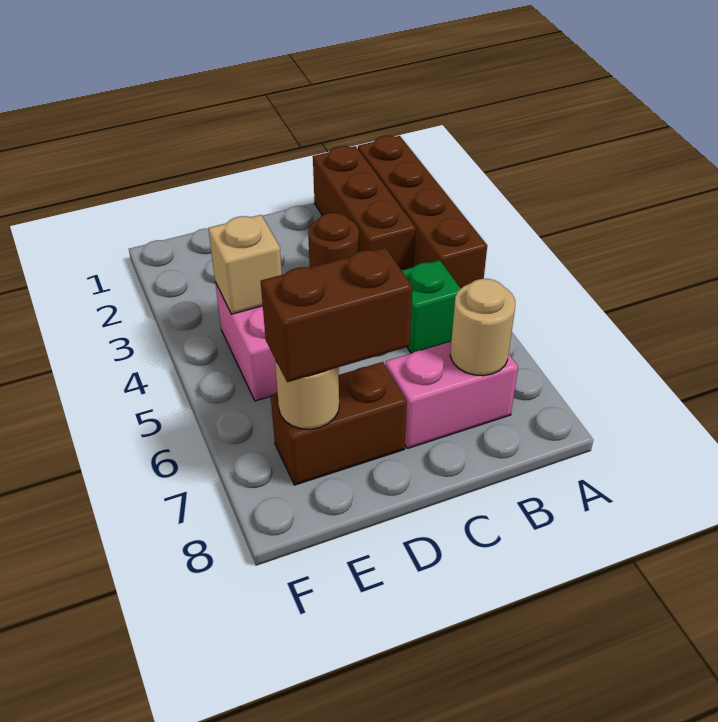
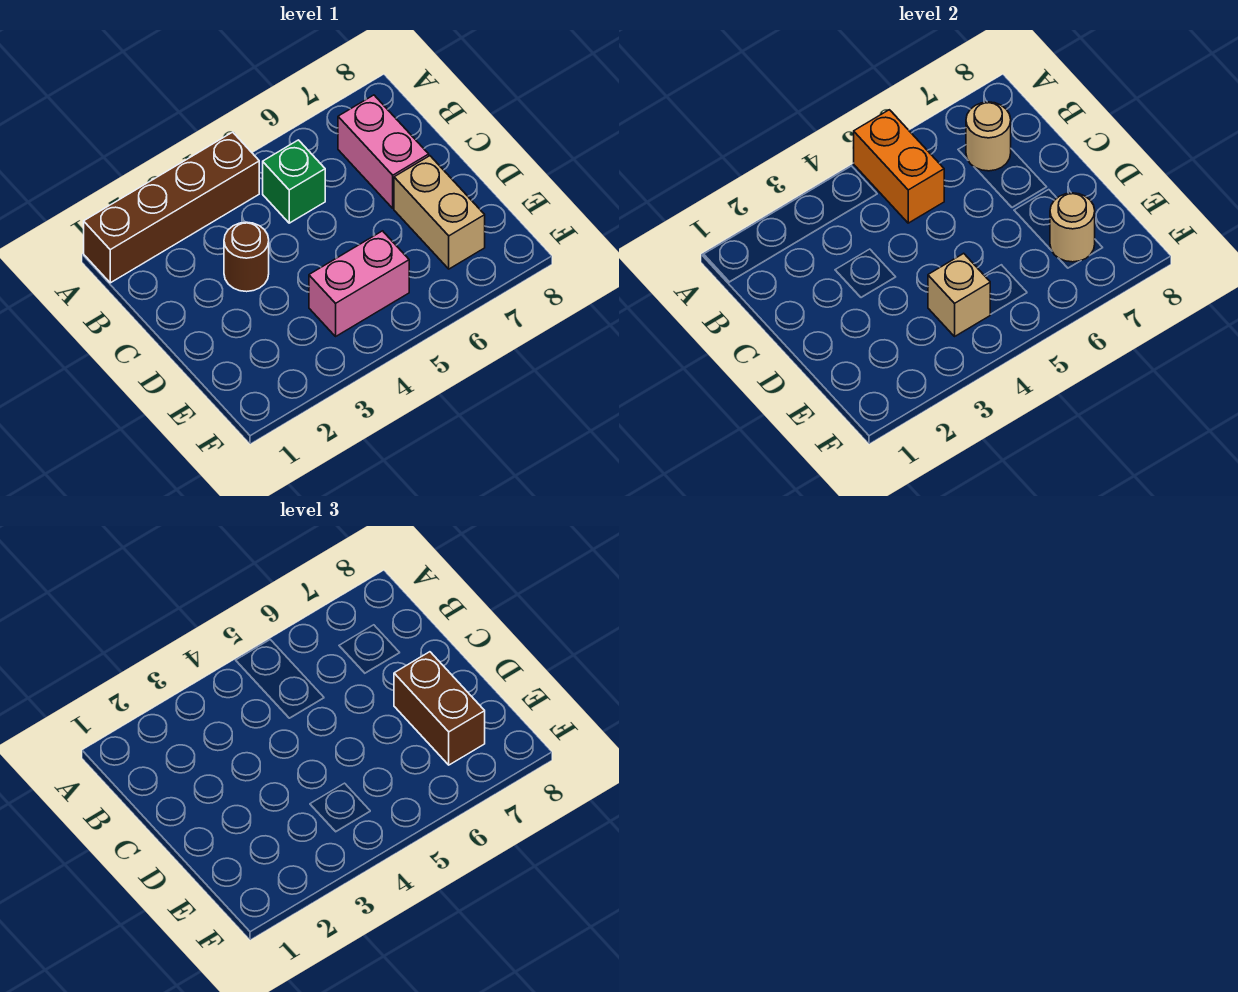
none -> orange brick A5:B5 level 2
brown brick B1:B3 level 1 -> none
brown brick D7:E7 level 1 -> tan brick D7:E7 level 1

